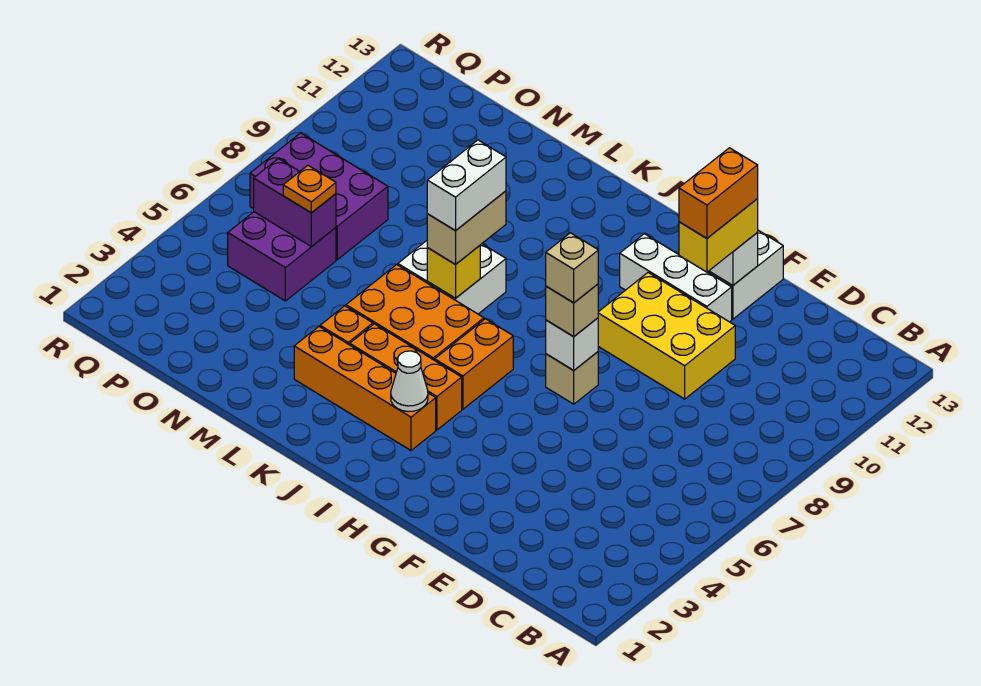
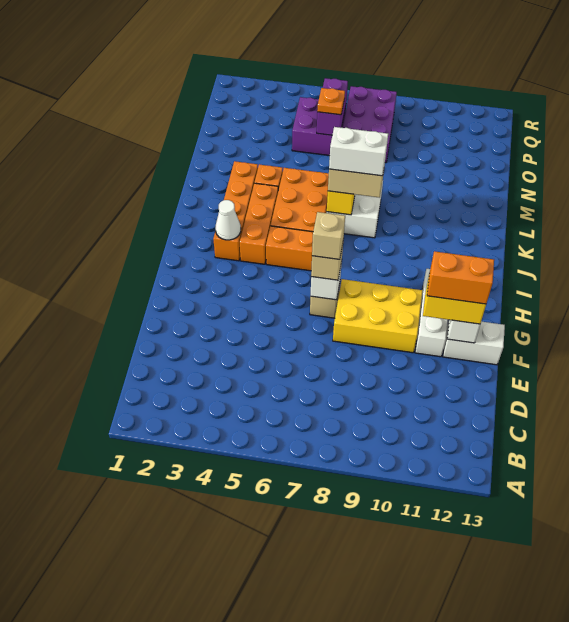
yellow brick E9:G10 level 1 -> yellow brick F8:G10 level 1

